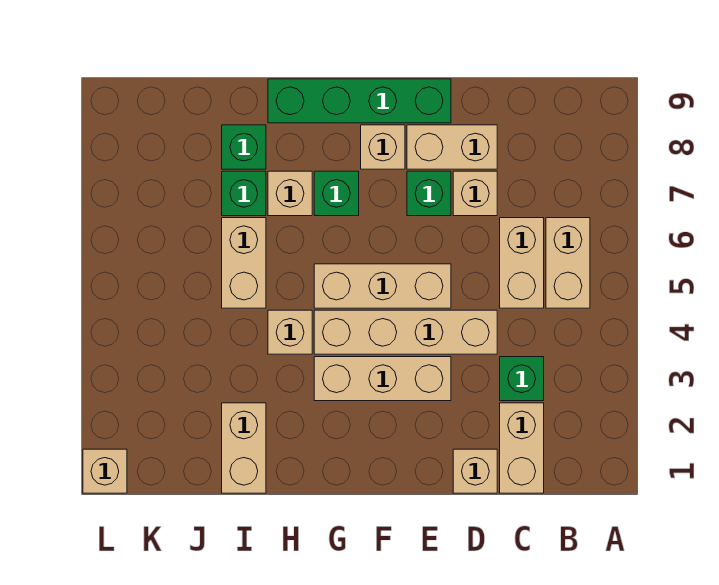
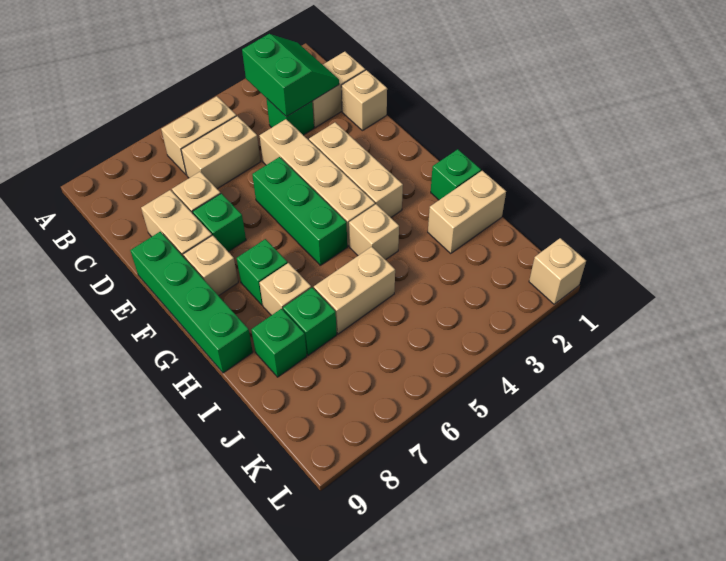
none -> green slope B2:C3 level 2 top 3
tan brick E5:G5 level 1 -> green brick E5:G5 level 1
none -> green brick H1 level 1

